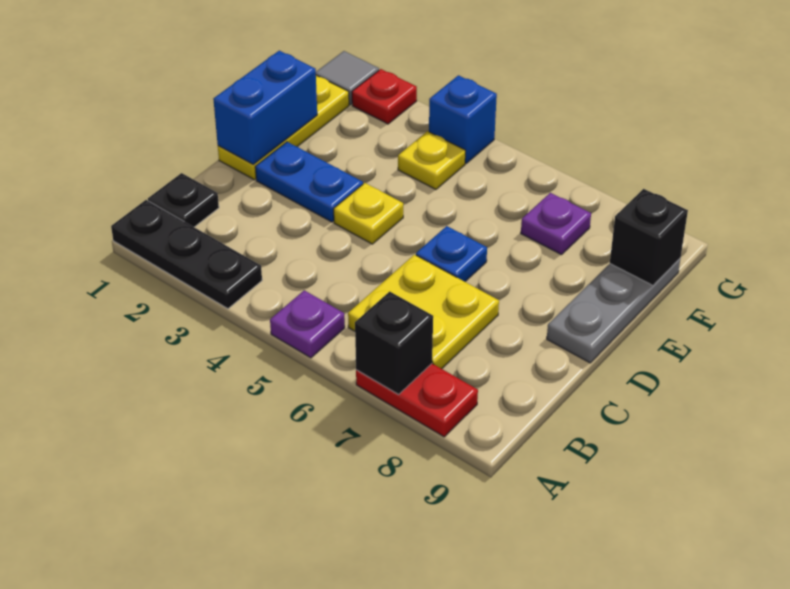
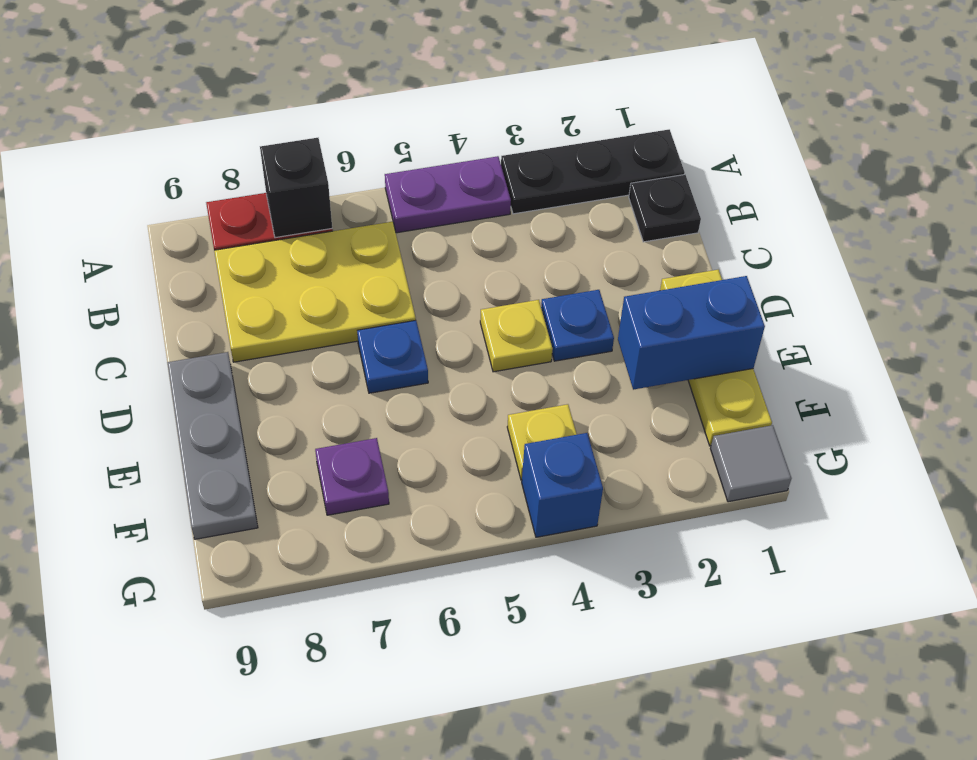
purple plate A5 level 1 -> purple plate A4:A5 level 1
yellow plate B6:C7 level 1 -> yellow plate B6:C8 level 1
blue brick D1:E1 level 2 -> blue brick E1:E2 level 2
blue plate D2:D3 level 1 -> blue plate D3 level 1
black brick F9 level 2 -> none
red plate G2 level 1 -> none

